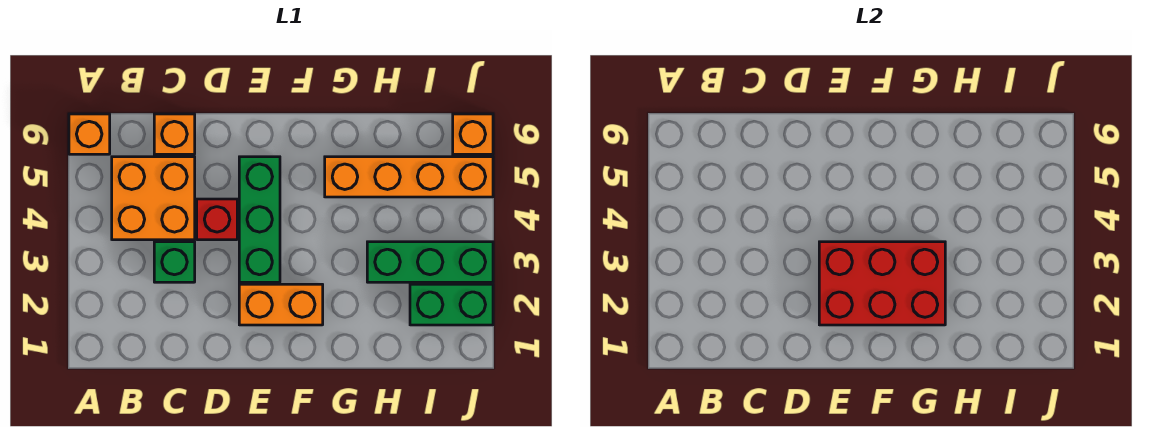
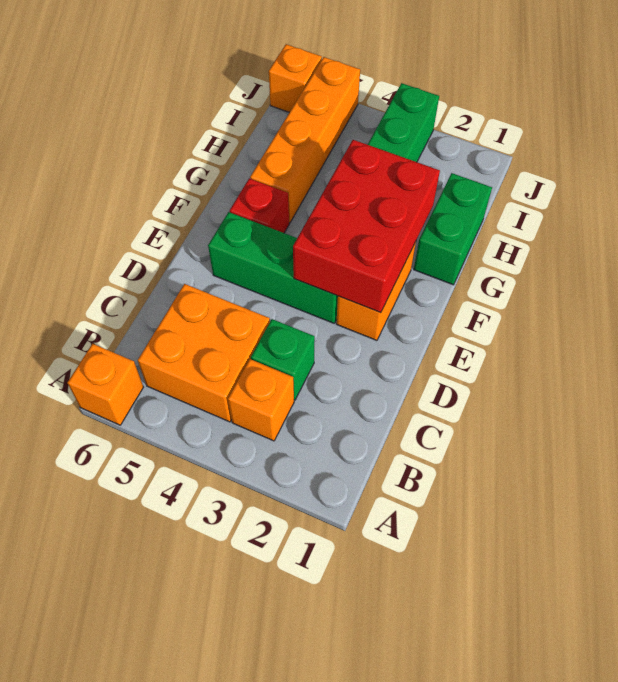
orange brick C6 level 1 -> orange brick B3 level 1
red brick D4 level 1 -> red brick F5 level 1
green brick I2:J2 level 1 -> green brick G1:H1 level 1

